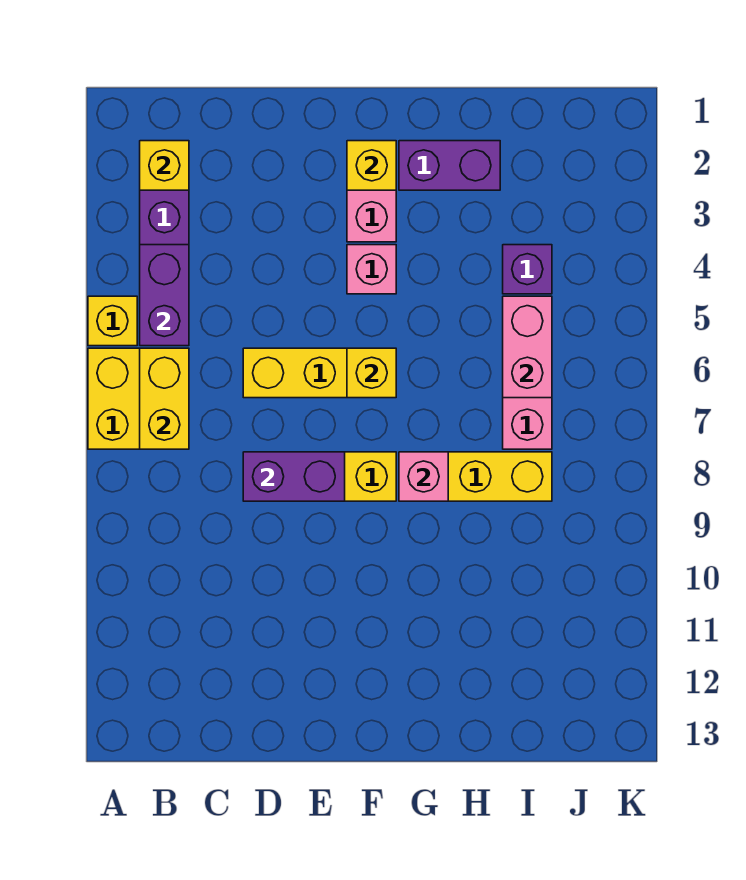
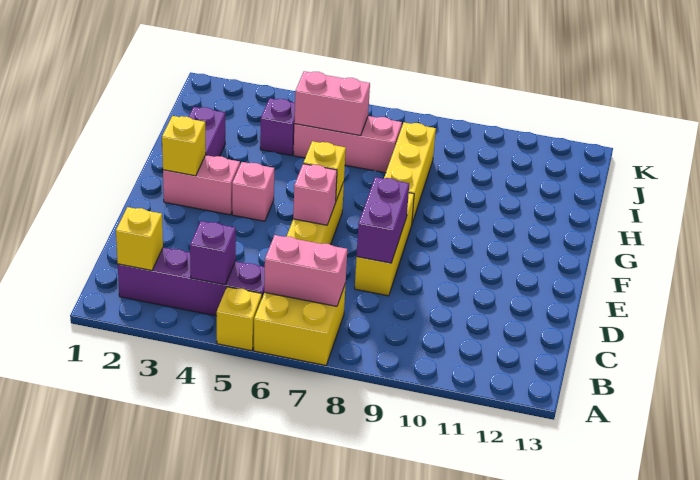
purple brick B4:B5 level 2 -> purple brick B4 level 2
yellow brick B6:B7 level 2 -> pink brick B6:B7 level 2
pink brick G8 level 2 -> pink brick E6 level 2

